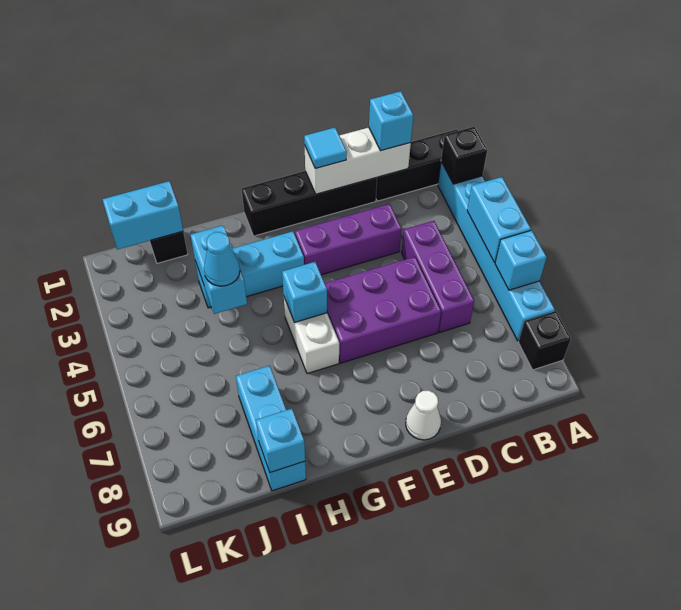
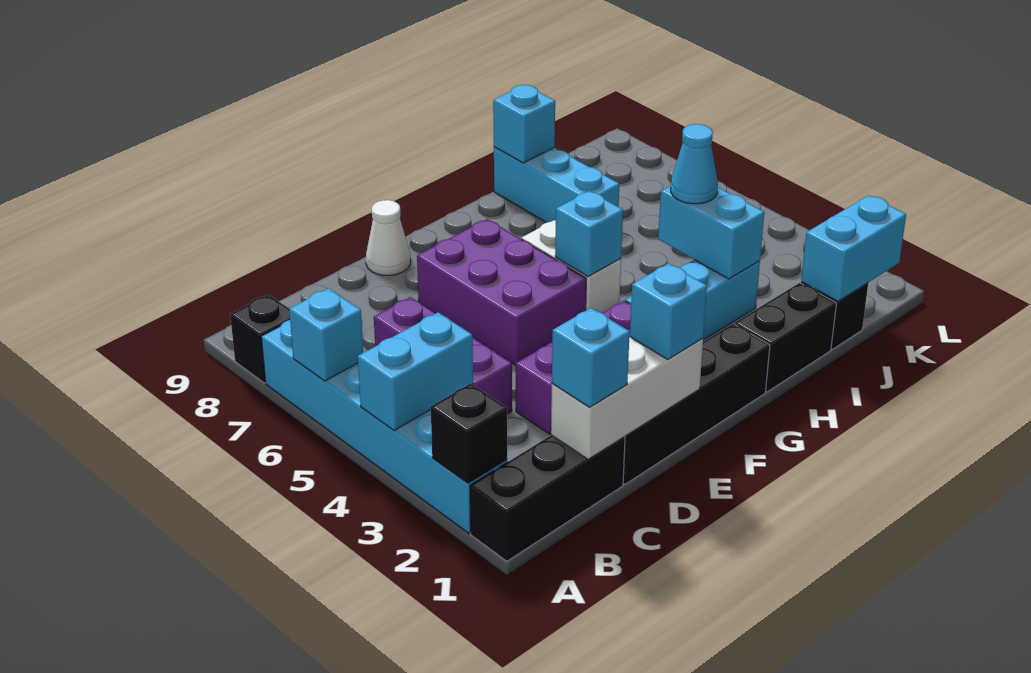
cyan brick A4:A5 level 2 -> cyan brick A4:B4 level 2
purple brick D5:F6 level 1 -> purple brick E5:F7 level 1
cyan tile E1 level 3 -> cyan brick E1 level 3
none -> black brick H1:I1 level 1

